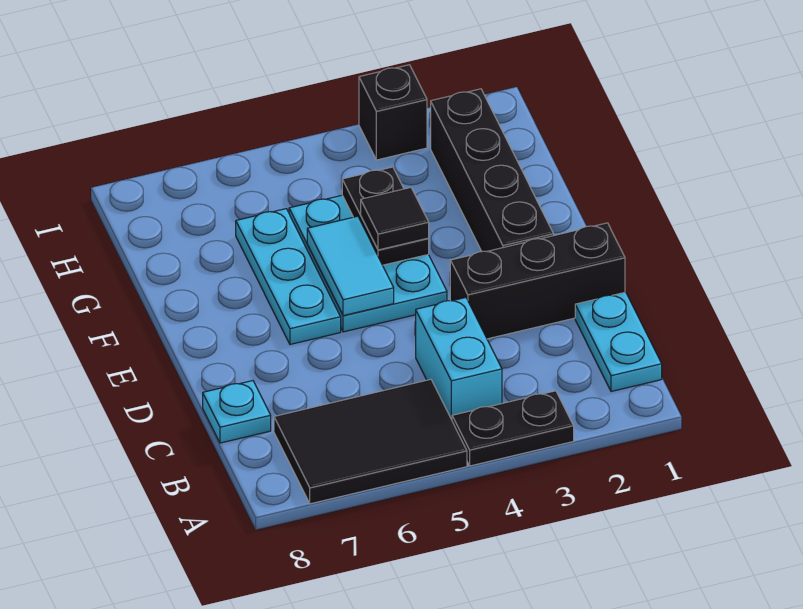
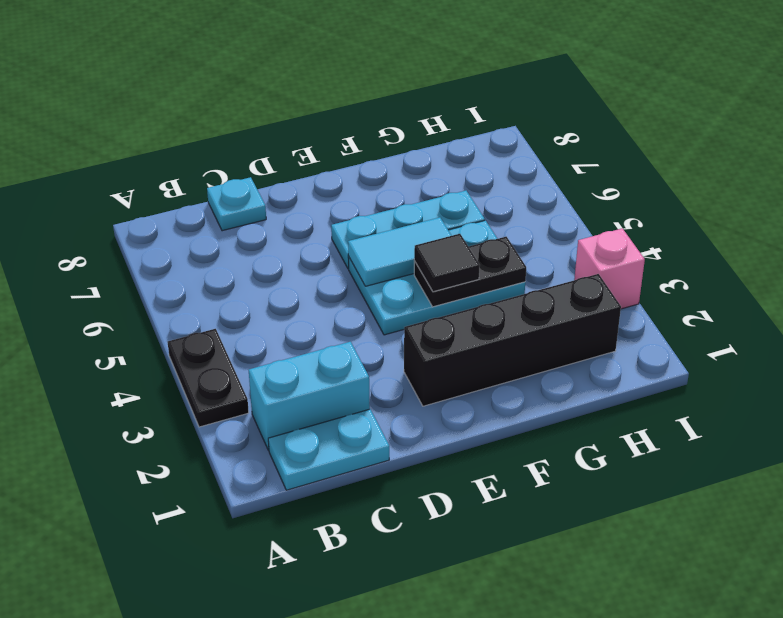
black tile A5:B7 level 1 -> none
cyan brick B4:C4 level 1 -> cyan brick B2:C2 level 1
black brick D1:D3 level 1 -> none
black brick I3 level 1 -> pink brick I3 level 1

